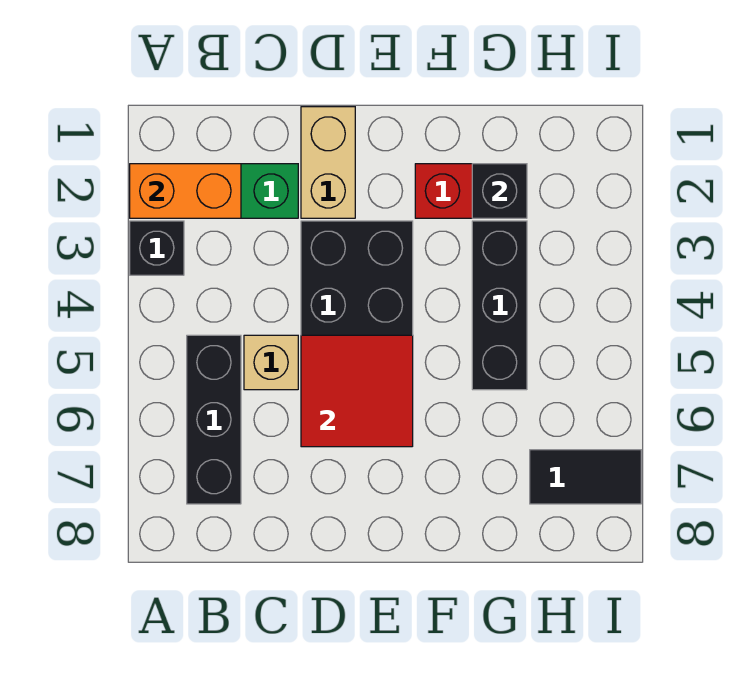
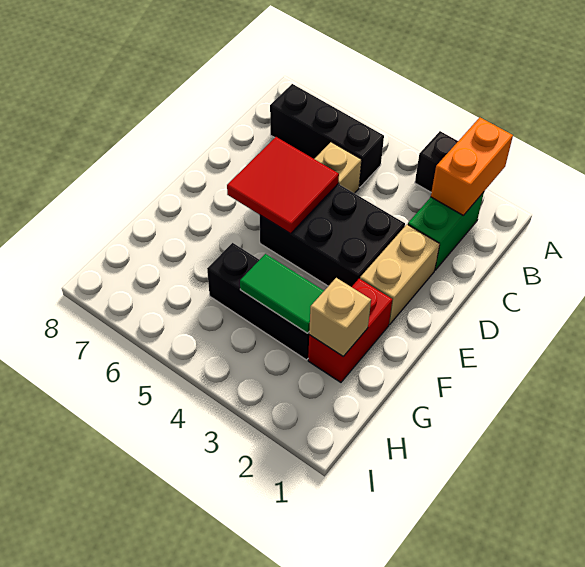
tan brick D1:D2 level 1 -> tan brick D2:E2 level 1
black brick G2 level 2 -> tan brick G2 level 2
none -> green tile G3:G4 level 2
black tile H7:I7 level 1 -> none

